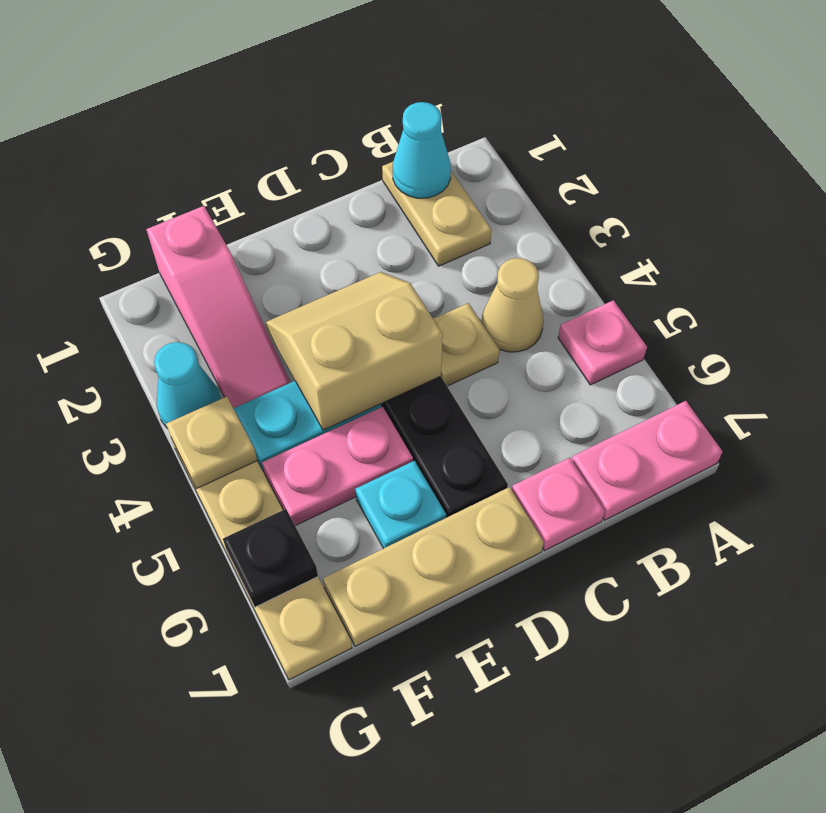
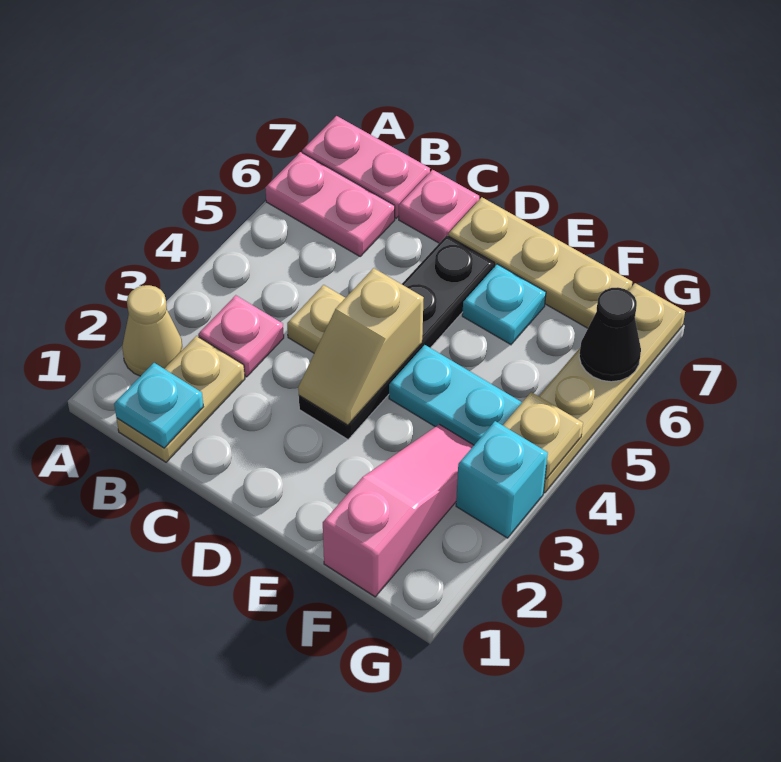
pink plate A5 level 1 -> pink plate B3 level 1
cyan cone B1 level 2 -> cyan plate B1 level 2
tan cone B4 level 1 -> tan cone A2 level 1
tan slope D3:E4 level 2 top 4 -> tan slope D3:D4 level 2 top 4
pink plate E5:F5 level 1 -> pink plate A6:B6 level 1
cyan cone G3 level 1 -> cyan brick G3 level 1
black plate G6 level 2 -> black cone G6 level 2

